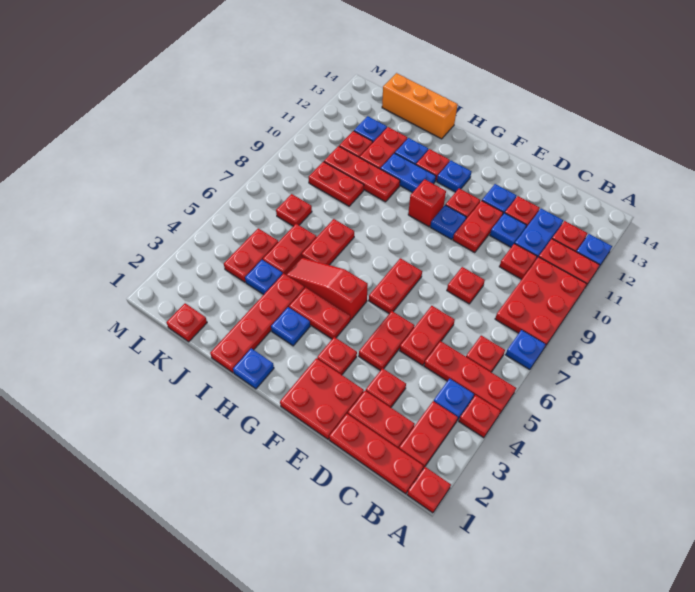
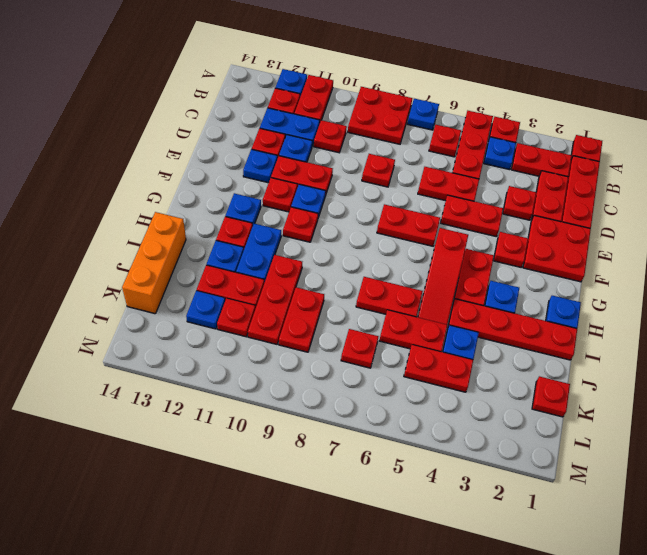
red plate A8:B10 level 1 -> red plate A8:B9 level 1
red brick G10 level 1 -> red plate G10 level 1

